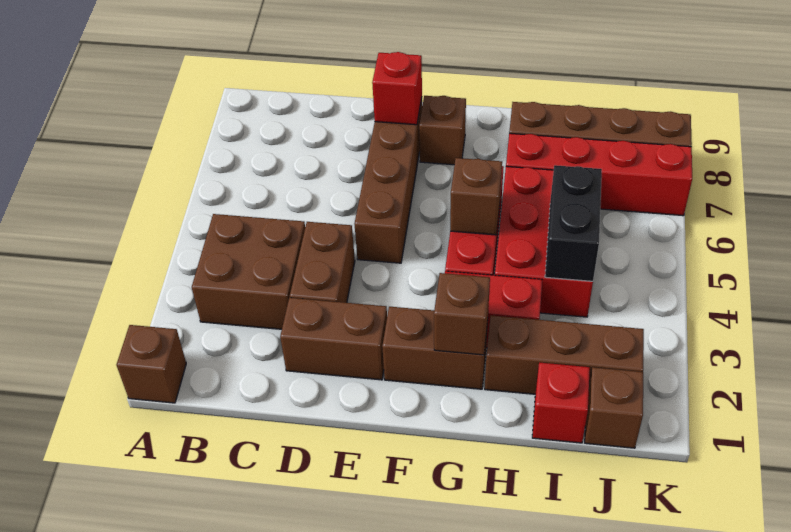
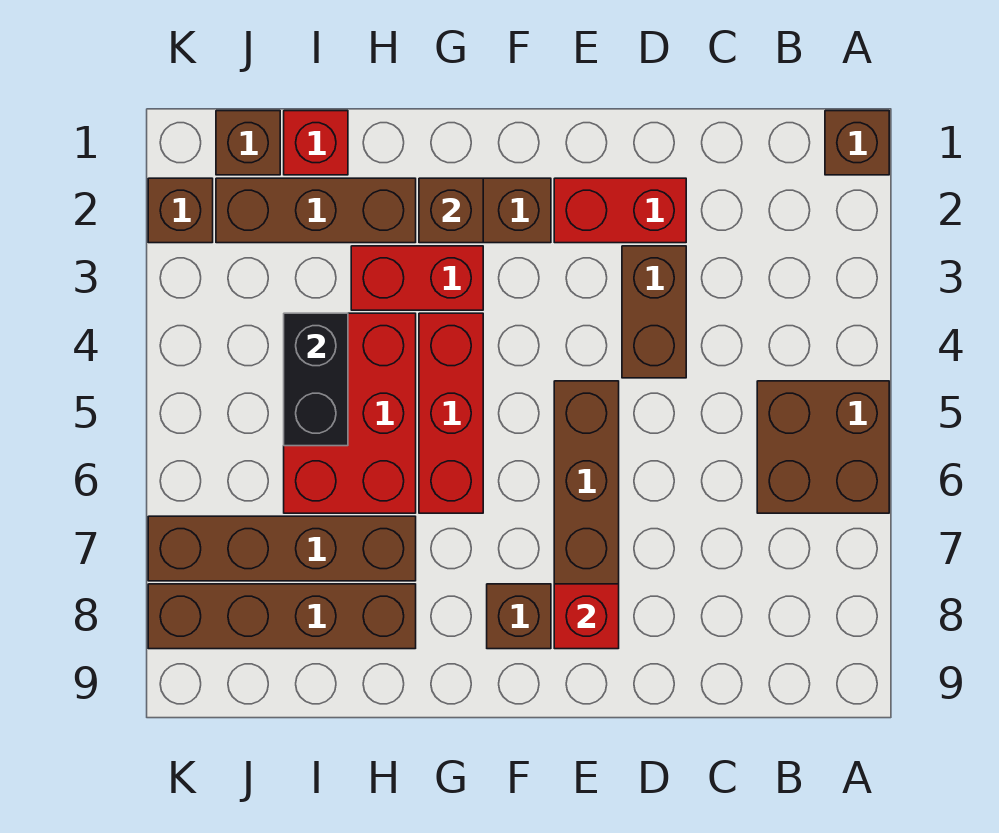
brown brick B3:C4 level 1 -> brown brick A5:B6 level 1
brown brick D2:E2 level 1 -> red brick D2:E2 level 1
brown brick G5 level 2 -> brown brick K2 level 1
red brick H7:K7 level 1 -> brown brick H7:K7 level 1

